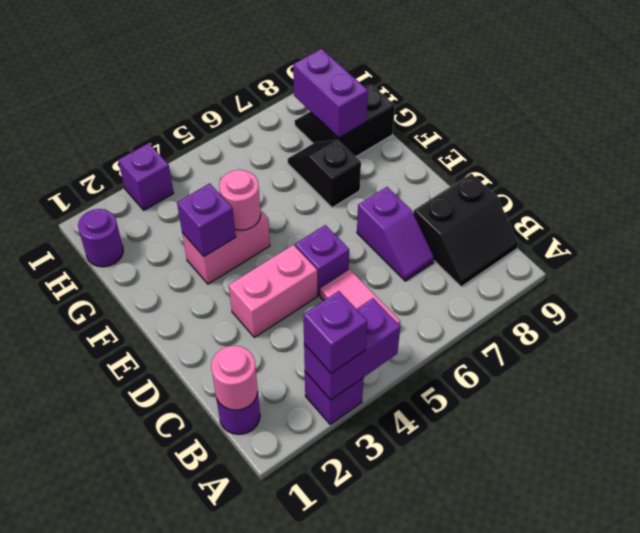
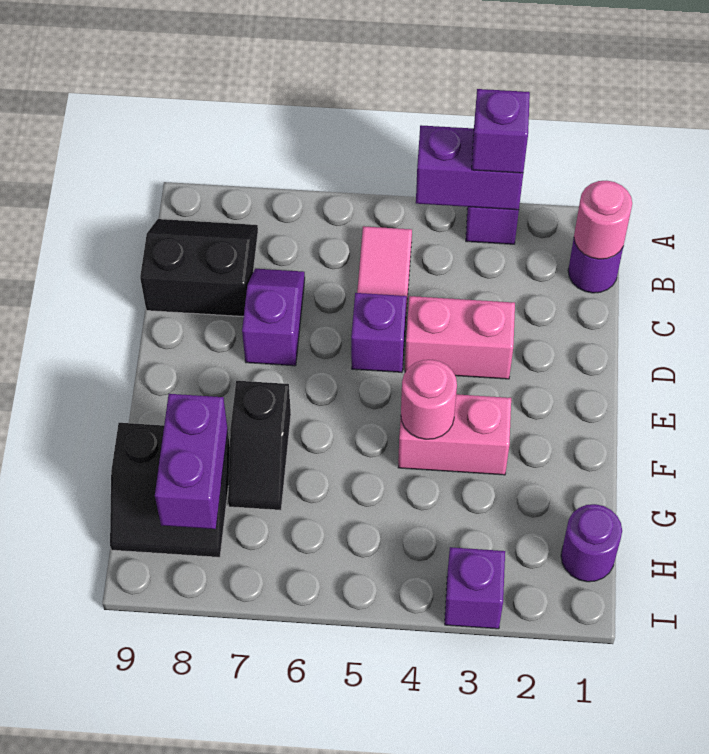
purple brick F3 level 2 -> none

